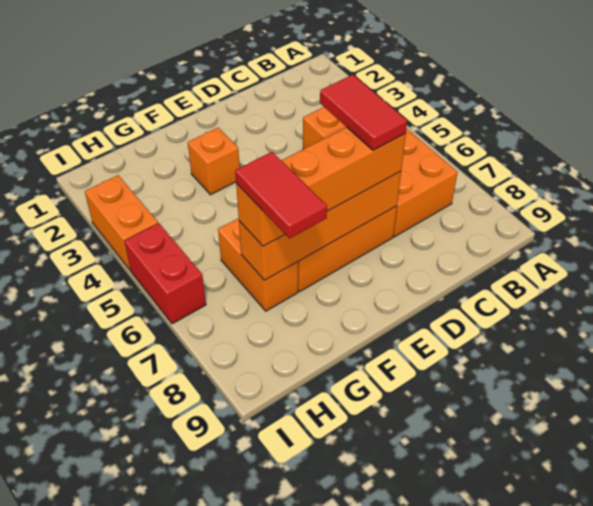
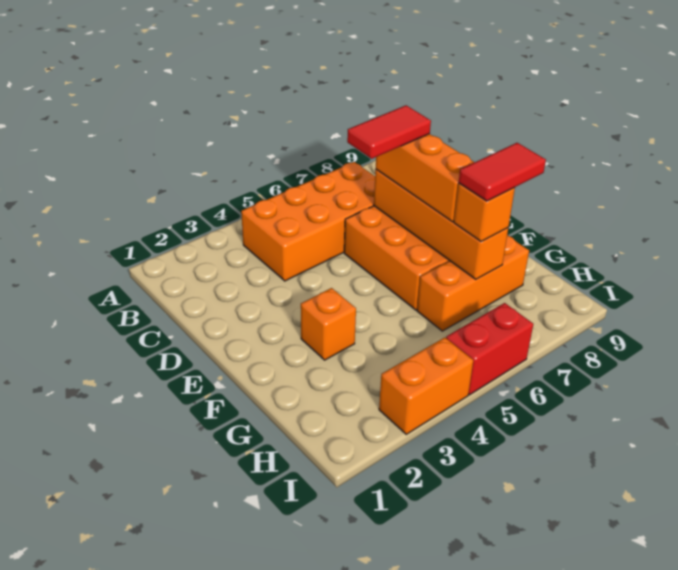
orange brick G6:G7 level 1 -> orange brick G6:G8 level 1

